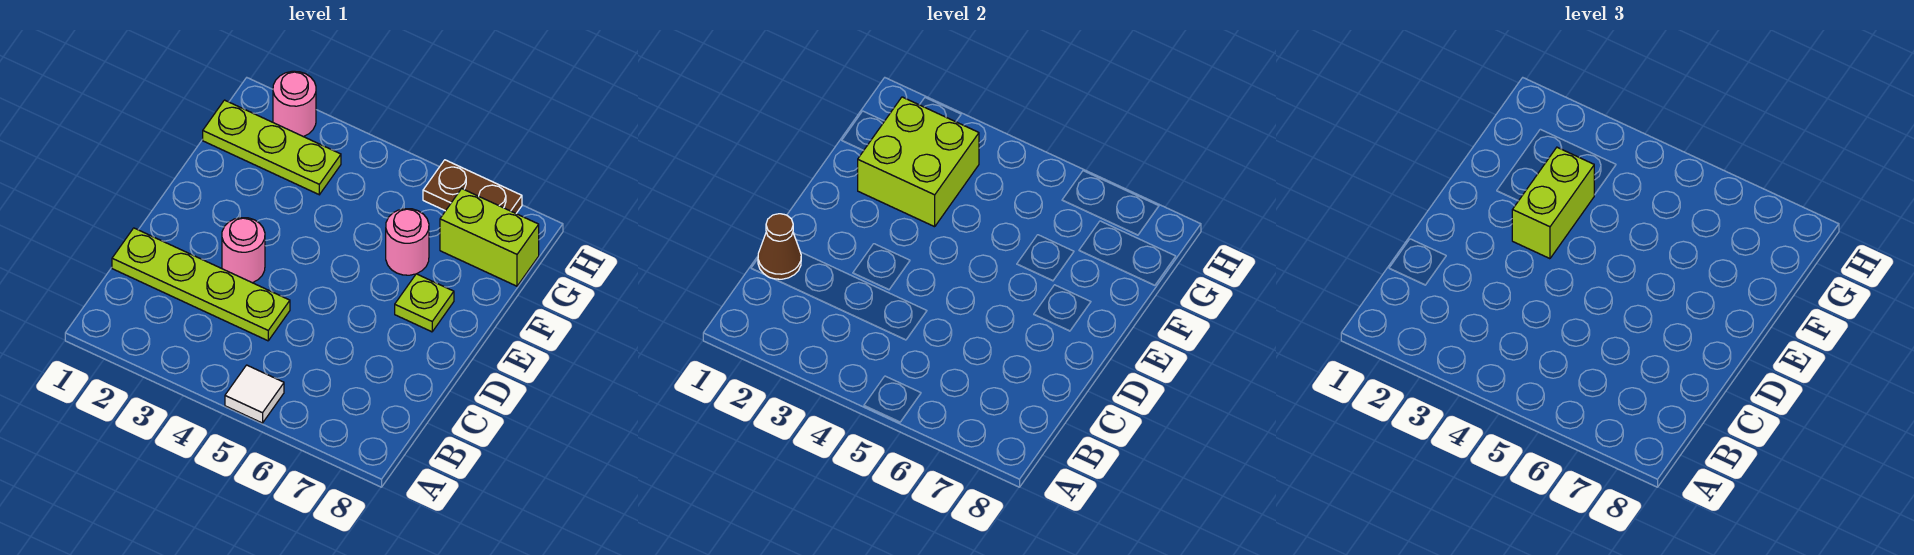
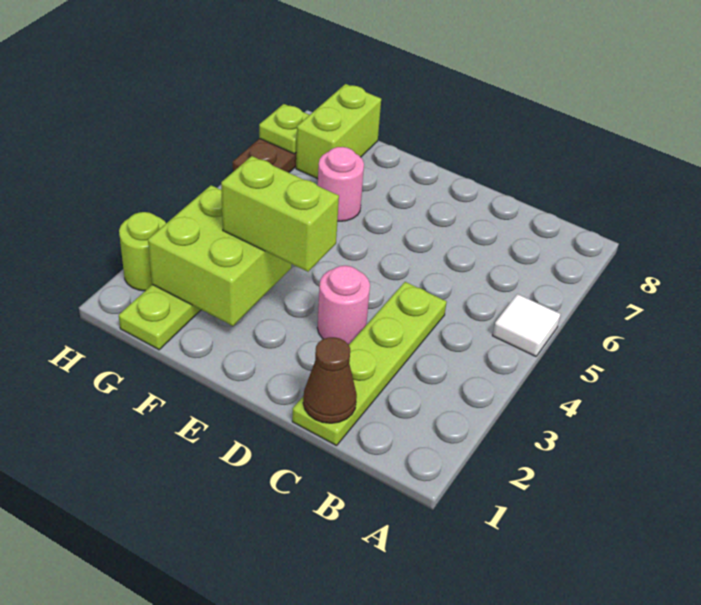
lime plate E7 level 1 -> lime plate H7 level 2
pink round brick H2 level 1 -> lime round brick H2 level 1

